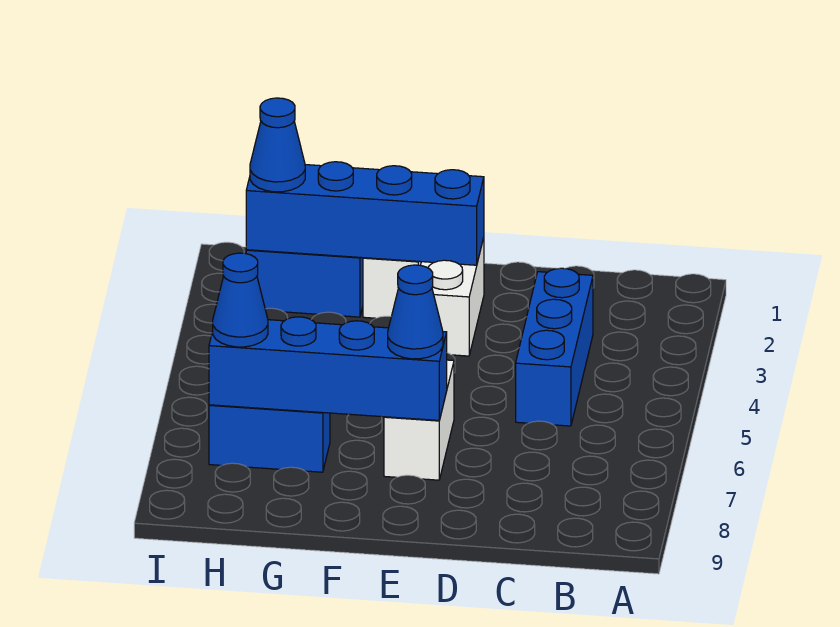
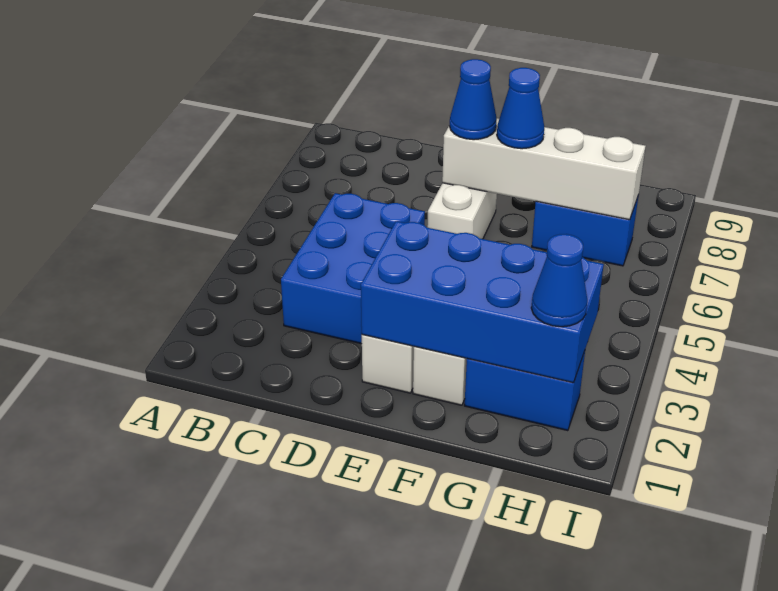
blue brick C3:C5 level 1 -> blue brick C3:D5 level 1
blue brick E2:H2 level 2 -> blue brick E2:H3 level 2
blue brick E7:H7 level 2 -> white brick E7:H7 level 2
blue cone H7 level 3 -> blue cone F7 level 3

